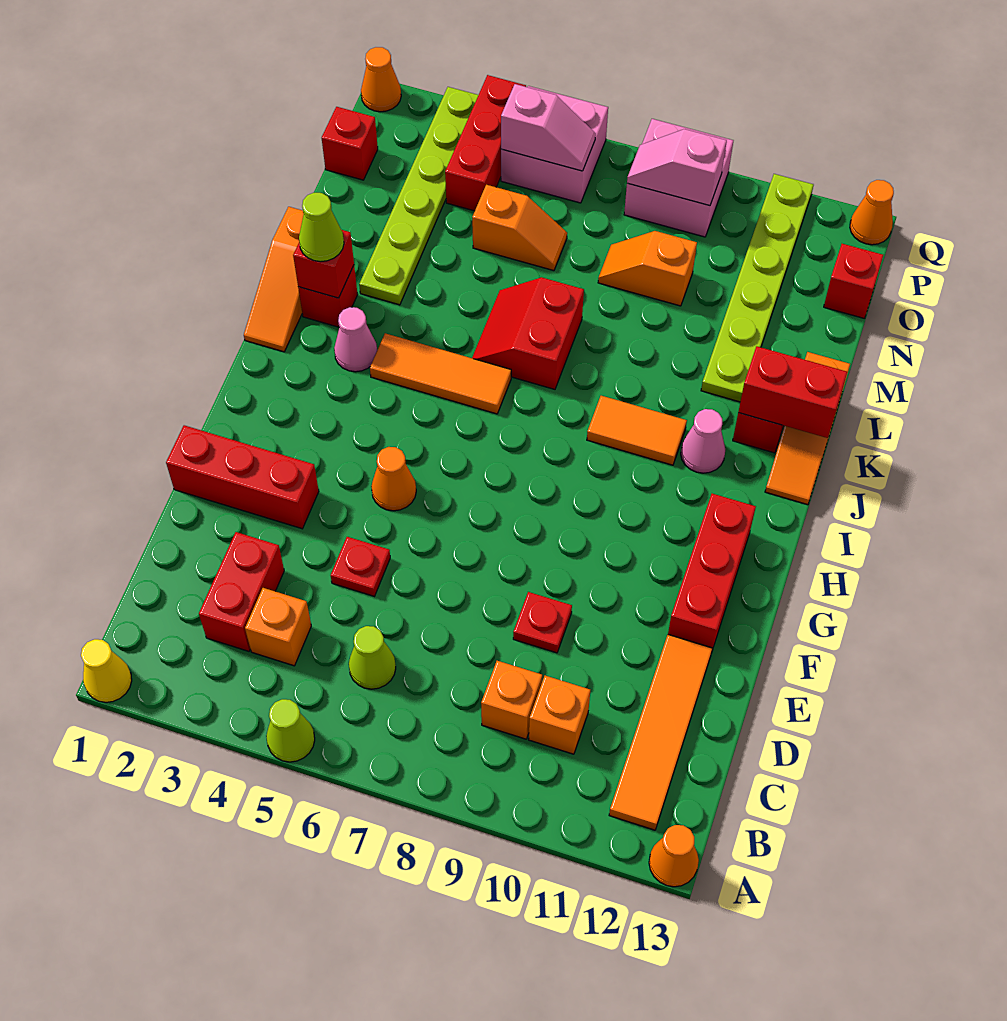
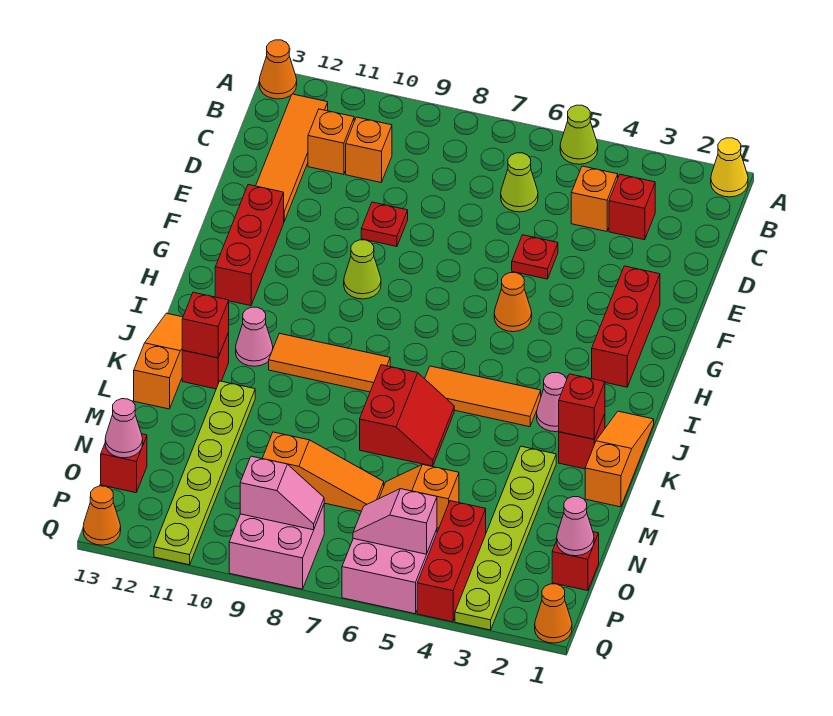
red brick C3:D3 level 1 -> red brick C3 level 1
orange brick C9 level 1 -> orange brick C11 level 1
red brick F1:F3 level 1 -> red brick F2:H2 level 1
orange tile J9:J10 level 1 -> orange tile J8:J10 level 1
lime cone K2 level 3 -> lime cone G9 level 1
red brick K12:K13 level 2 -> red brick K12 level 2
orange slope N8:N9 level 1 top 9 -> orange slope N7:N9 level 1 top 9
none -> pink cone O1 level 2
none -> pink cone O13 level 2

